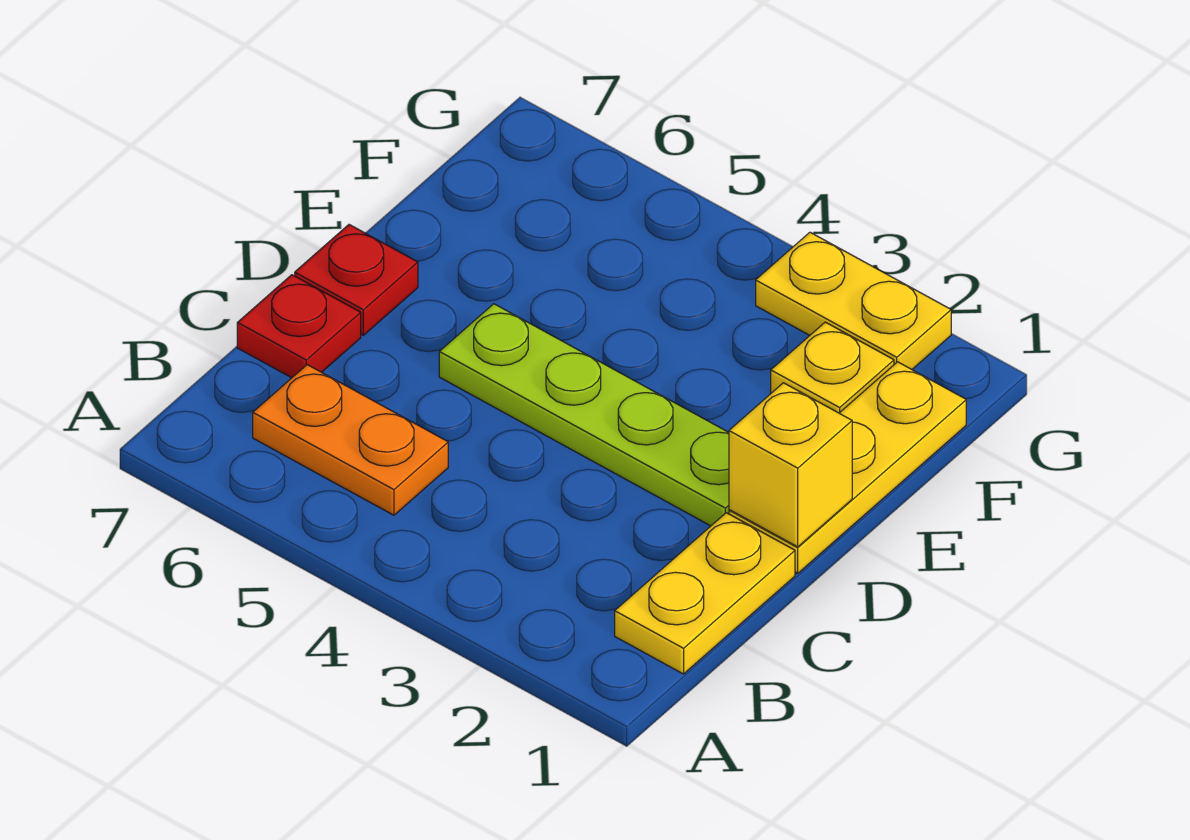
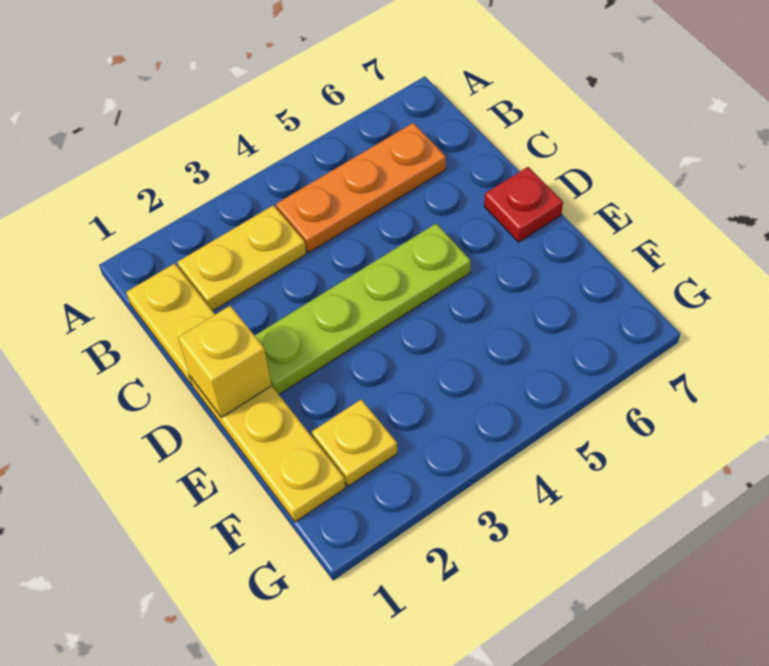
orange plate B5:B6 level 1 -> orange plate B4:B6 level 1
red plate C7 level 1 -> none
yellow plate G2:G3 level 1 -> yellow plate B2:B3 level 1

